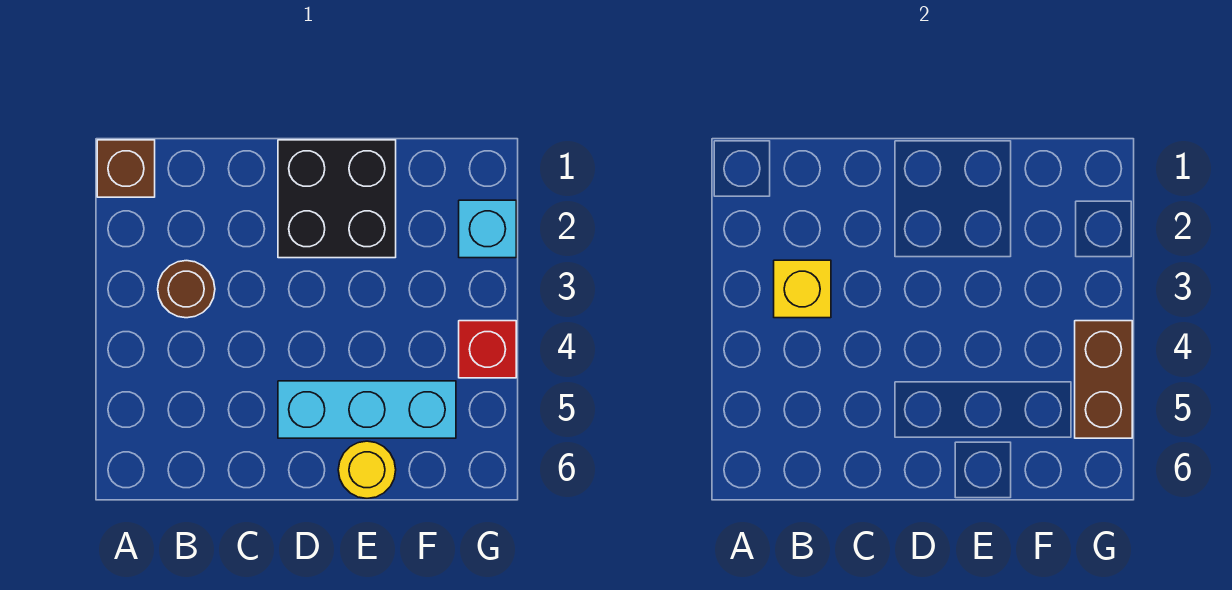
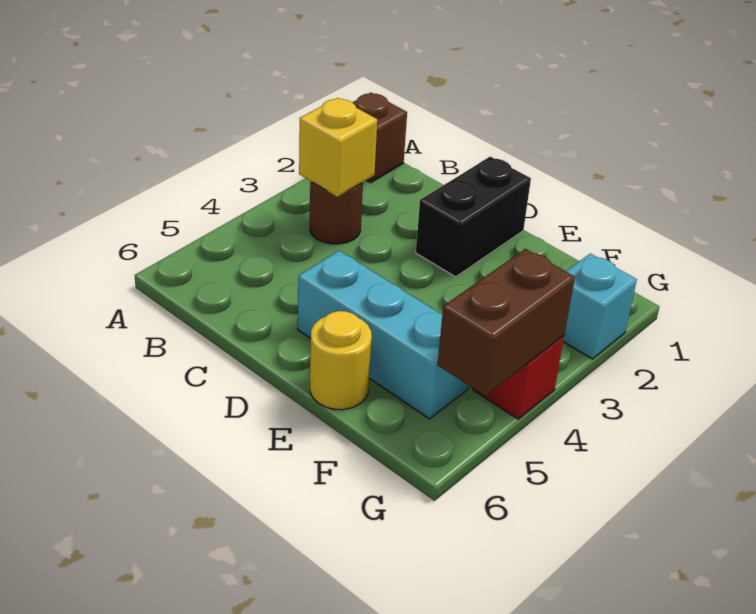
black brick D1:E2 level 1 -> black brick D1:D2 level 1

